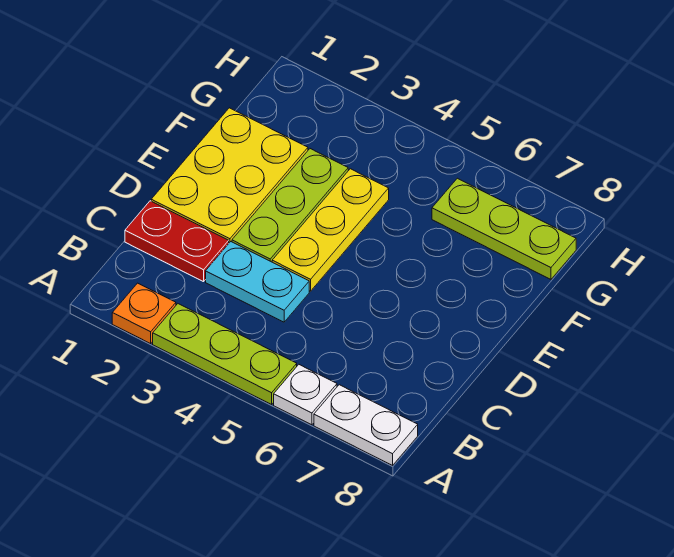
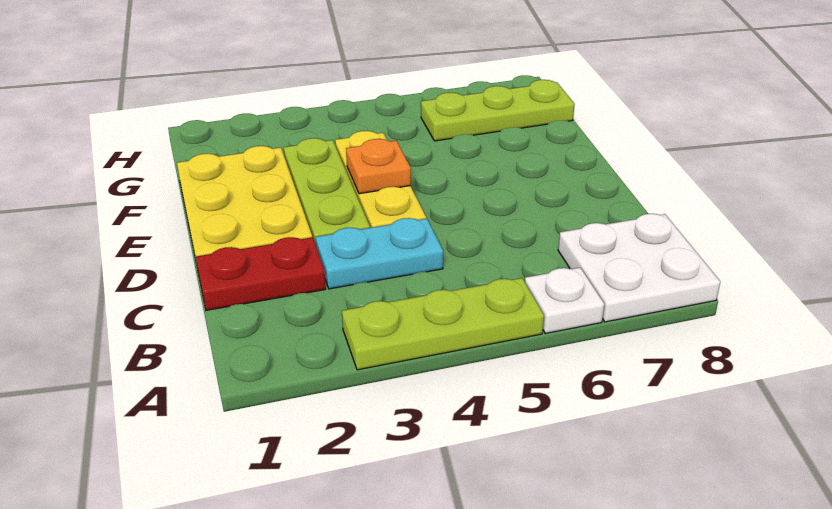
orange plate A2 level 1 -> orange plate E4 level 2
white plate A7:A8 level 1 -> white plate A7:B8 level 1

